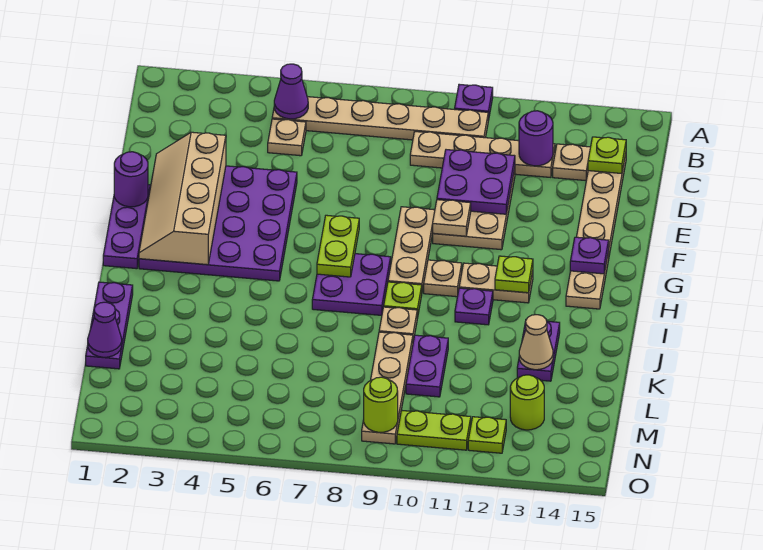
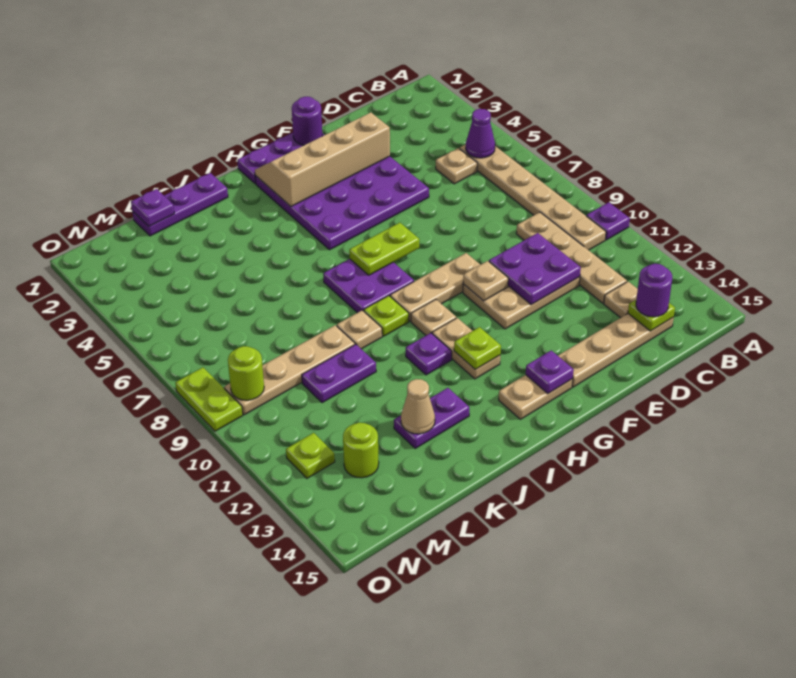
purple round brick C12 level 2 -> purple round brick C14 level 3
purple cone L1 level 2 -> purple plate L1 level 2
lime plate N10:N11 level 1 -> lime plate O8:O9 level 1

